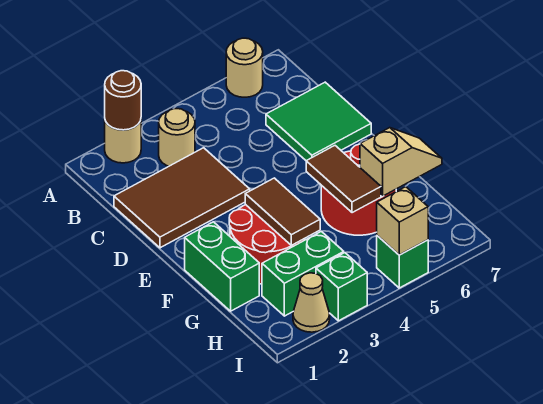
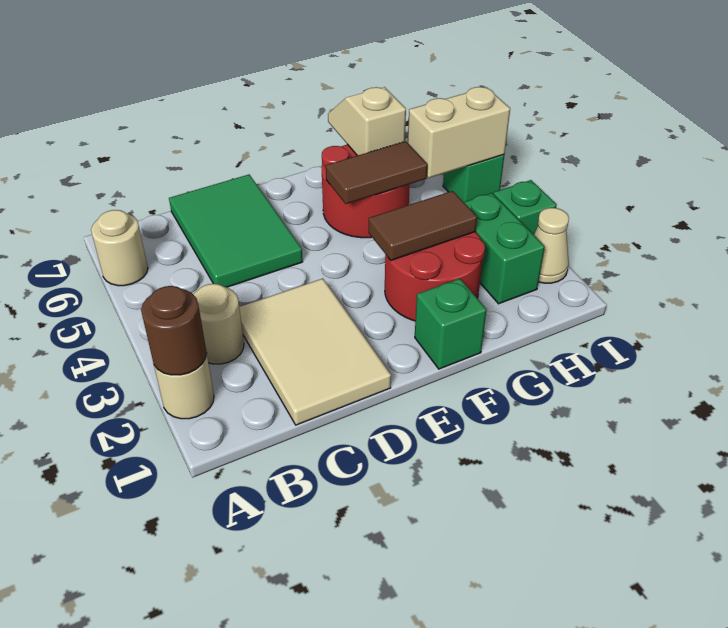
brown tile C1:D3 level 1 -> tan tile C1:D3 level 1
green tile C6:D7 level 1 -> green tile C5:D7 level 1
green brick F1:G1 level 1 -> green brick F1 level 1
tan brick I5 level 2 -> tan brick H5:I5 level 2

